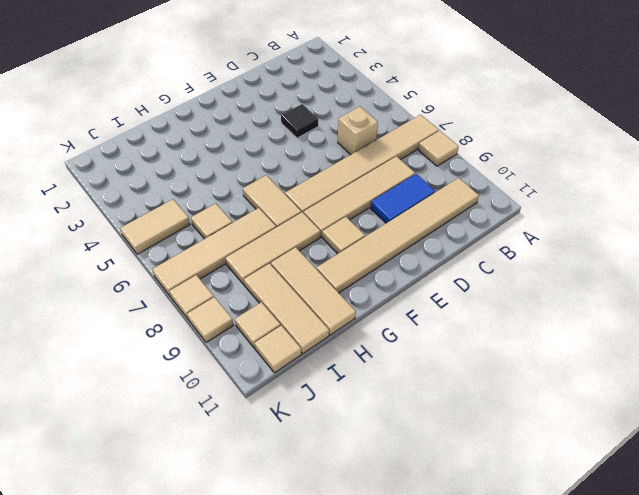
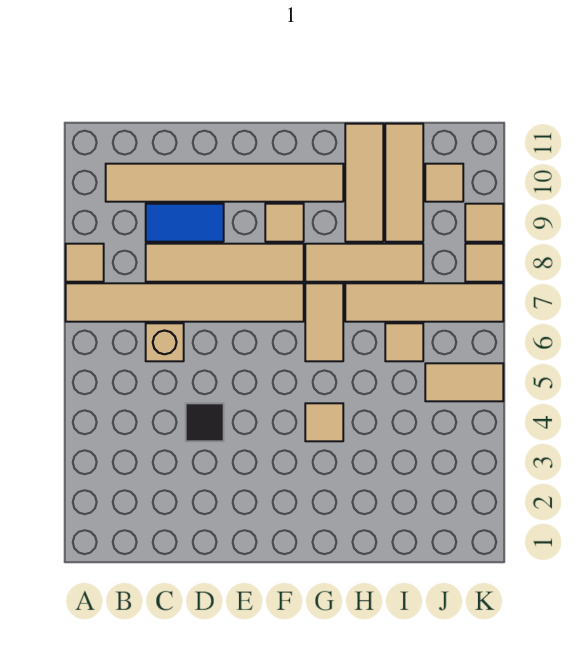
tan tile J11 level 1 -> tan tile G4 level 1

